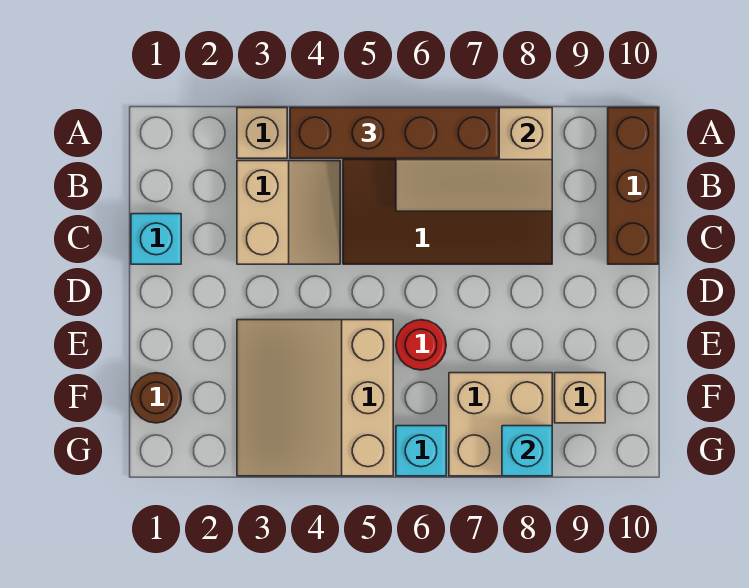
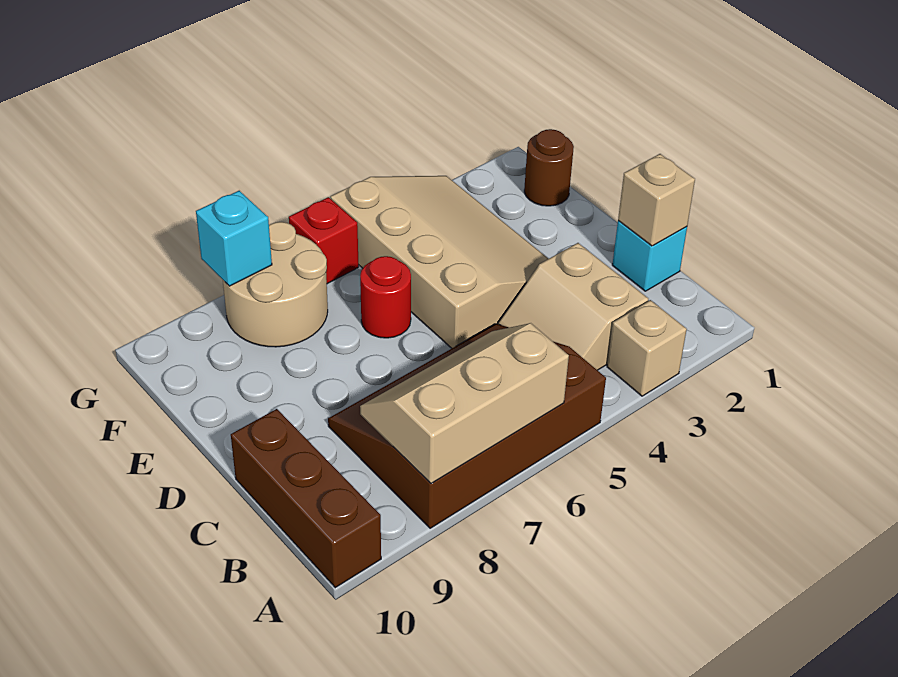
brown brick A4:A7 level 3 -> none
tan slope E3:G5 level 1 top 5 -> tan slope D3:G5 level 1 top 5
tan brick F7:G8 level 1 -> tan round brick F7:G8 level 1
tan brick F9 level 1 -> tan brick C1 level 2
cyan brick G6 level 1 -> red brick G6 level 1

